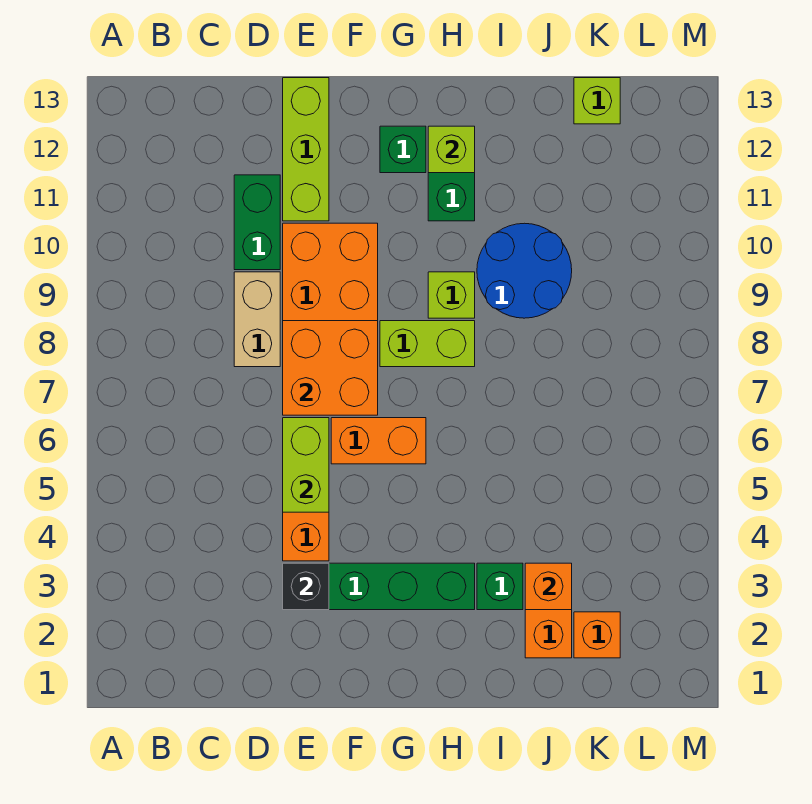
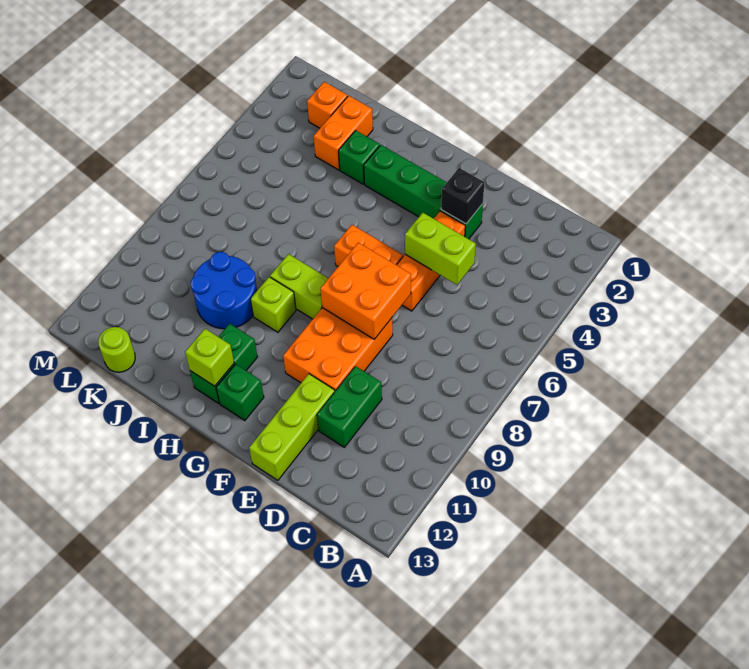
tan brick D8:D9 level 1 -> none
lime brick E5:E6 level 2 -> lime brick D5:E5 level 2
orange brick J3 level 2 -> none
lime brick K13 level 1 -> lime round brick K13 level 1

